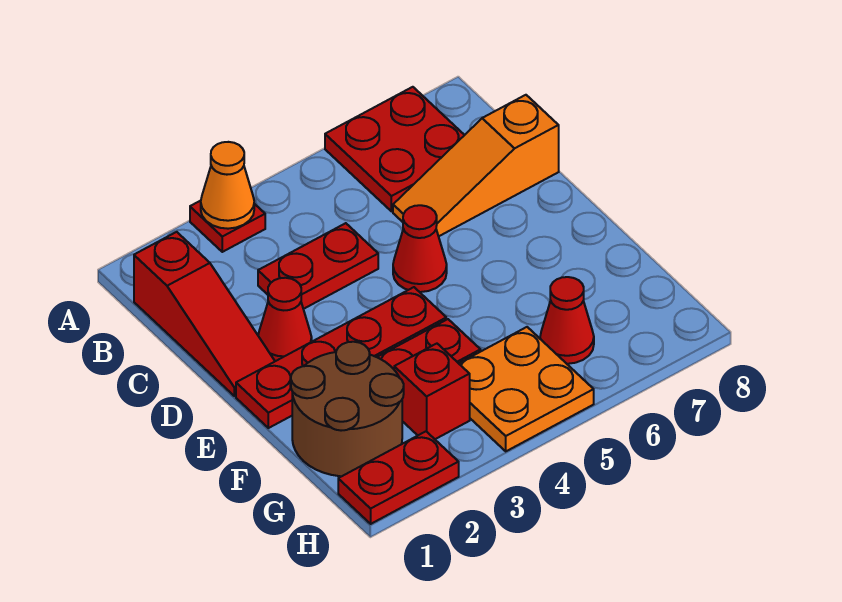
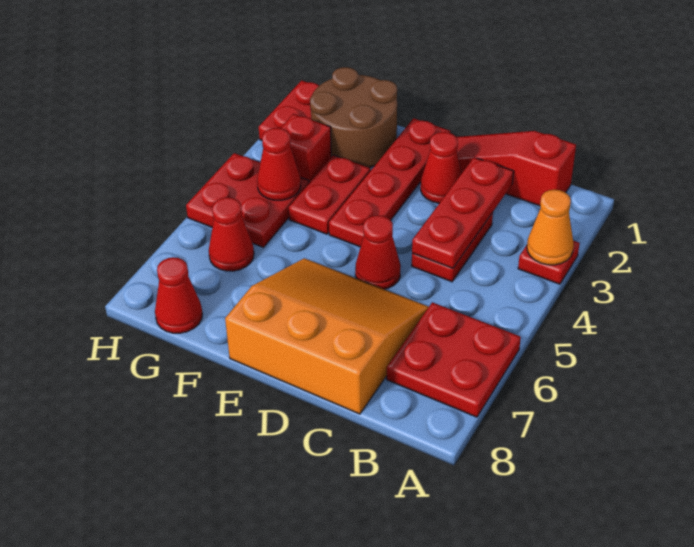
none -> red plate C2:C4 level 2
orange slope C6:C8 level 1 top 8 -> orange slope C6:E8 level 1 top 8
orange plate G4:H5 level 1 -> red plate G4:H5 level 1
none -> red cone G4 level 2
none -> red cone G8 level 1

